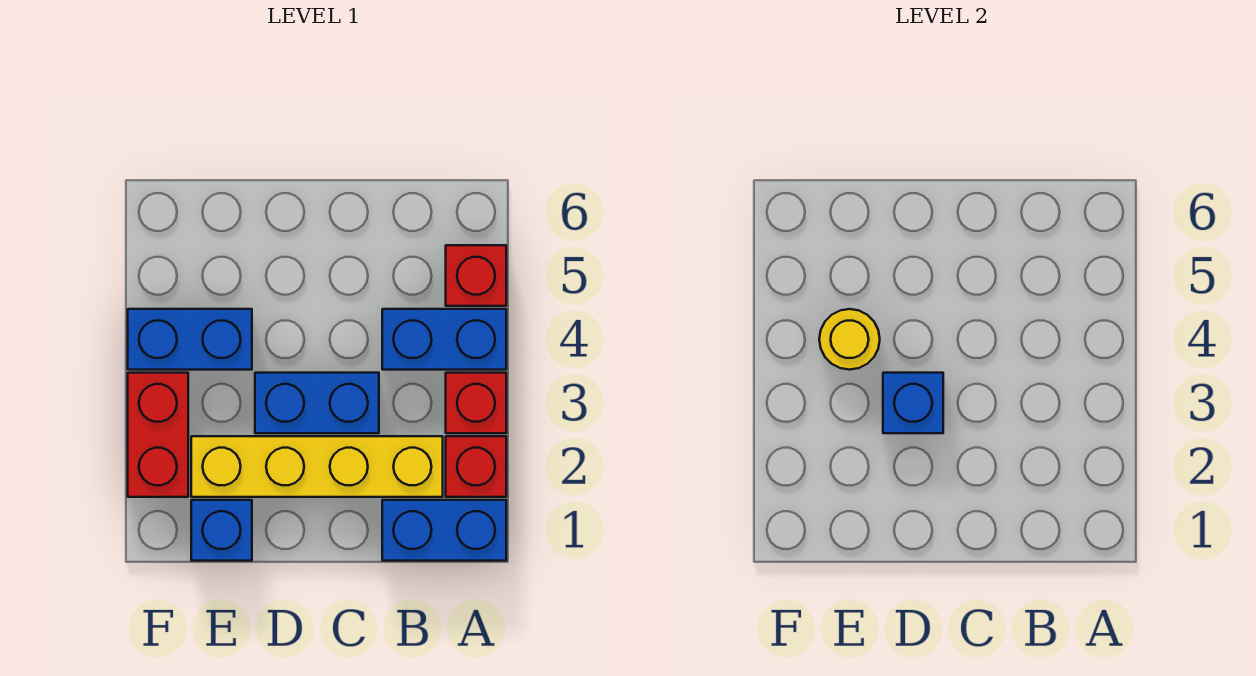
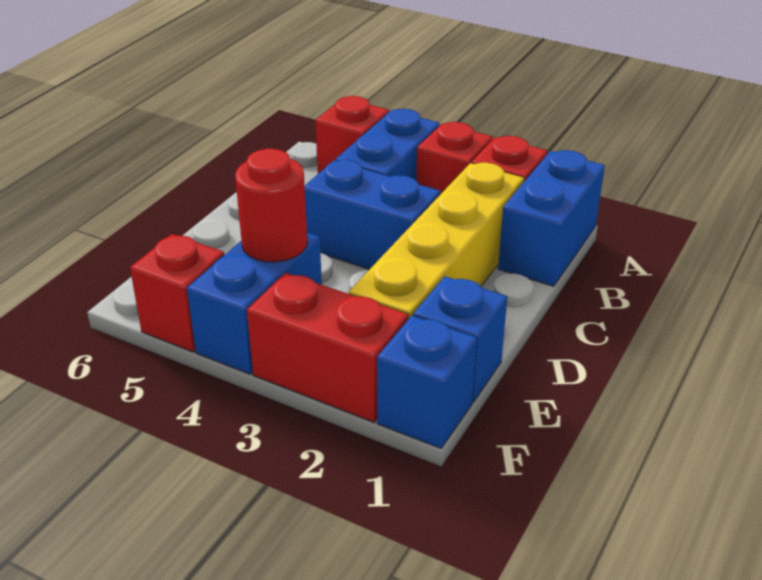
blue brick C3:D3 level 1 -> blue brick C3:C4 level 1
blue brick D3 level 2 -> blue brick F1 level 1
yellow round brick E4 level 2 -> red round brick E4 level 2
none -> red brick F5 level 1

